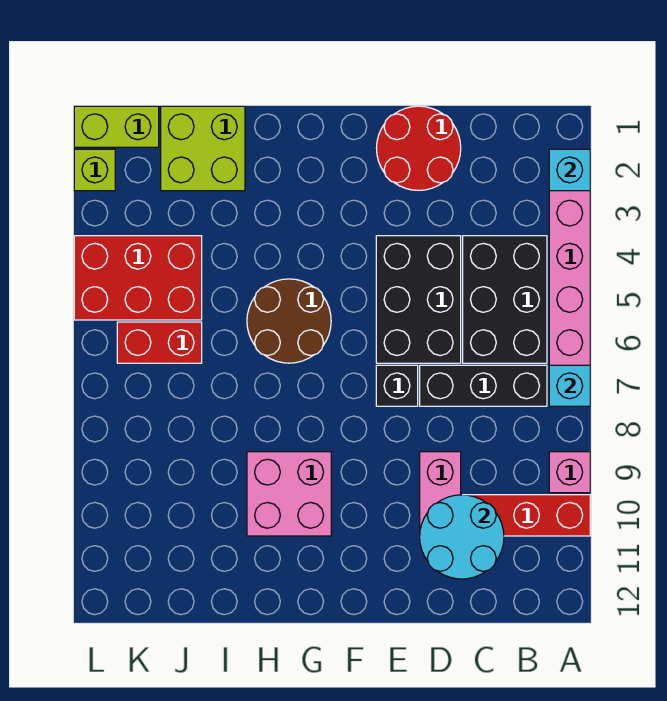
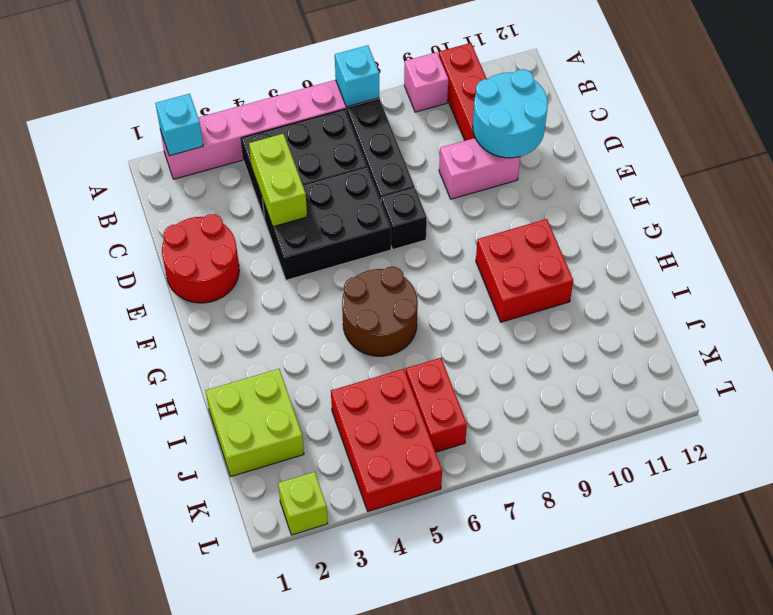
pink brick G9:H10 level 1 -> red brick G9:H10 level 1
lime brick K1:L1 level 1 -> lime brick C4:D4 level 2

